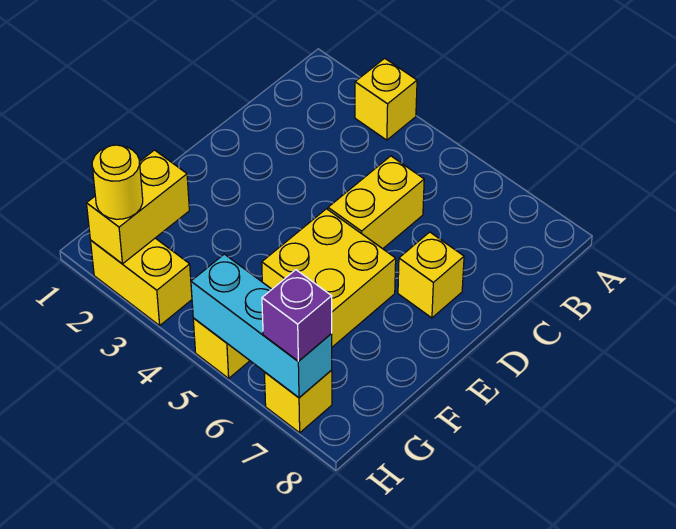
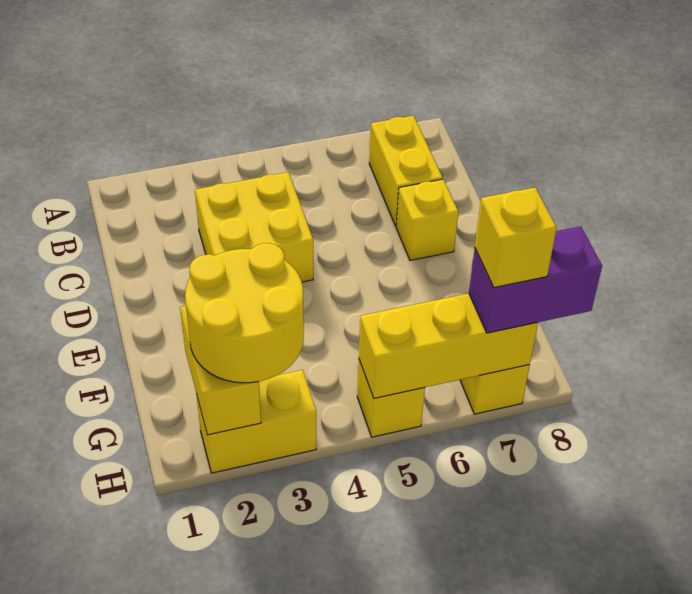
yellow brick A3 level 1 -> yellow brick H7 level 4
yellow brick C5:D5 level 1 -> yellow brick B7:C7 level 1
yellow brick E5:F6 level 1 -> yellow brick C3:D4 level 1
yellow round brick H2 level 3 -> yellow round brick G2:H3 level 3
cyan brick H5:H7 level 2 -> yellow brick H5:H7 level 2
purple brick H7 level 3 -> purple brick H7:H8 level 3

